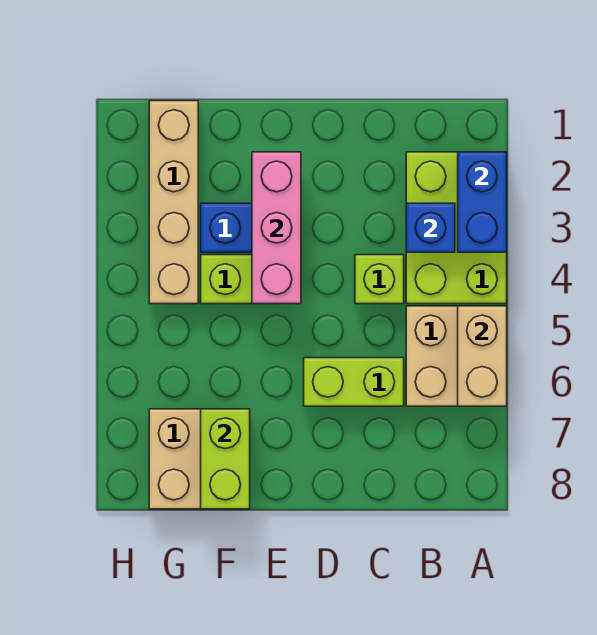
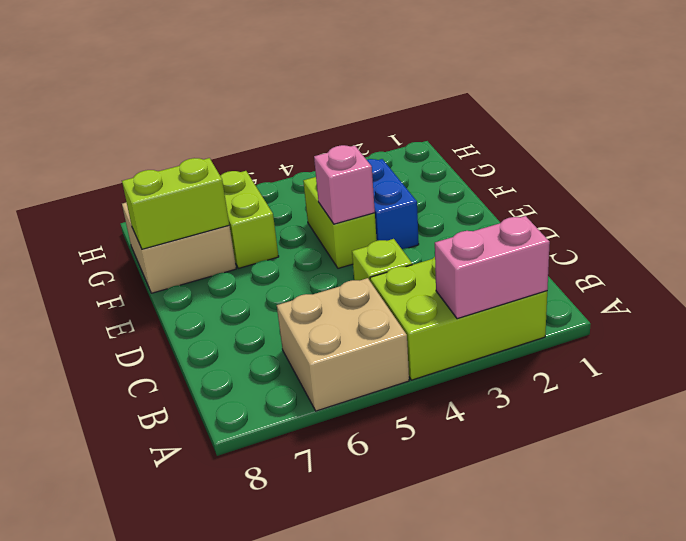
blue brick A2:A3 level 2 -> pink brick A2:A3 level 2
tan brick A5:A6 level 2 -> none
blue brick B3 level 2 -> none
lime brick C6:D6 level 1 -> lime brick F6:G6 level 1
pink brick E2:E4 level 2 -> pink brick E4 level 2
tan brick G1:G4 level 1 -> none

